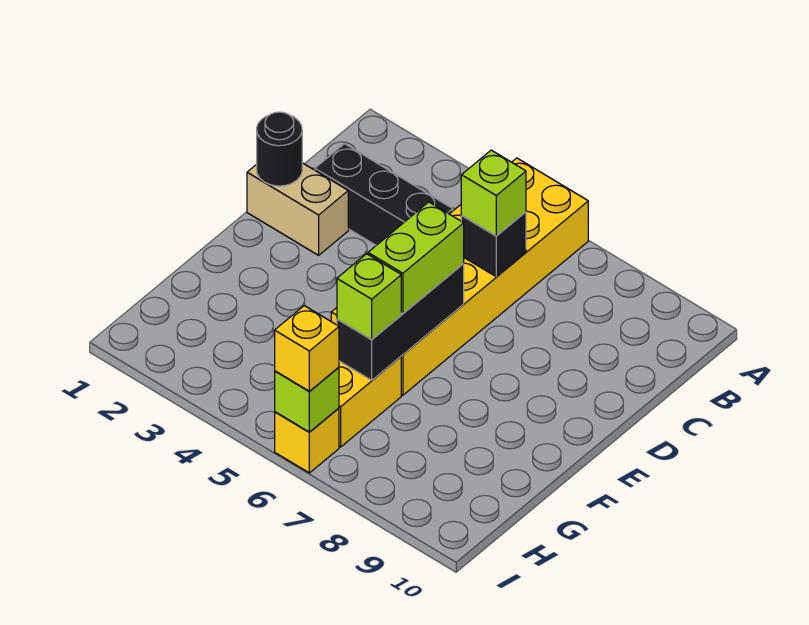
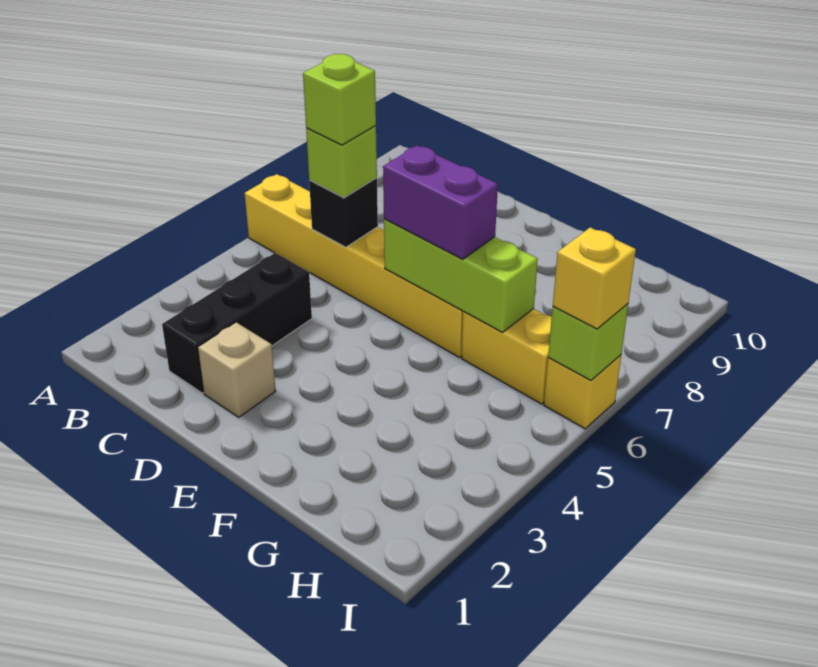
yellow brick A5:F6 level 1 -> yellow brick A6:F6 level 1
tan brick D1:D2 level 1 -> tan brick D2 level 1
black round brick D1 level 2 -> none
black brick E6:G6 level 2 -> lime brick E6:G6 level 2
lime brick E6:F6 level 3 -> purple brick E6:F6 level 3
lime brick G6 level 3 -> lime brick C6 level 4

